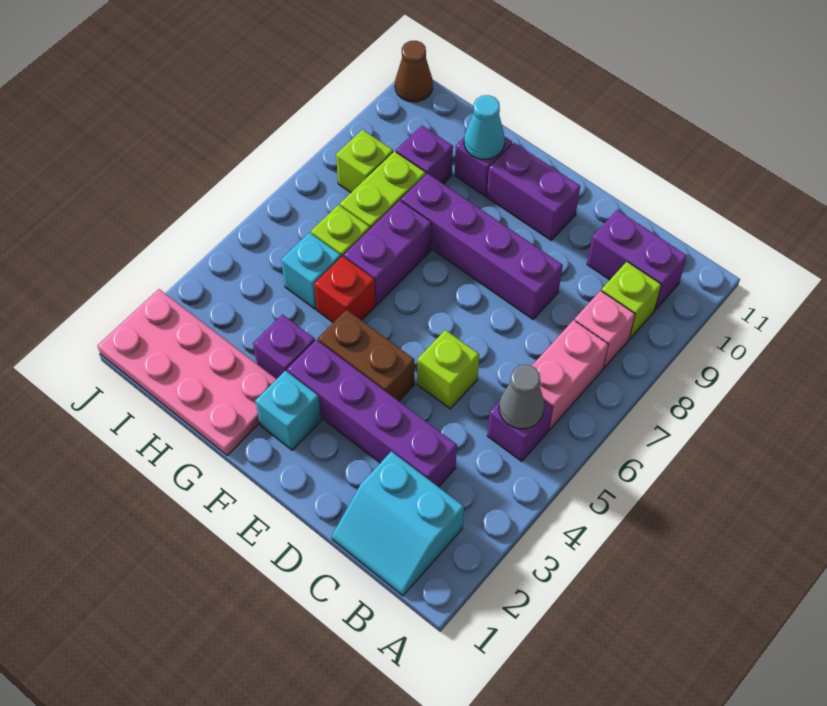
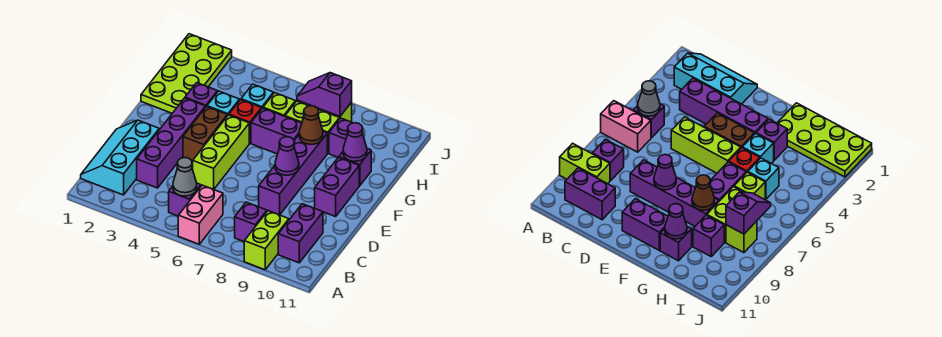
cyan slope B1:C2 level 1 top 2 -> cyan slope B1:D2 level 1 top 2
pink brick B6:B7 level 1 -> pink brick A6:B6 level 1
pink brick B8 level 1 -> purple brick B8 level 1
lime brick B9 level 1 -> lime brick A9:B9 level 1
lime brick D5 level 1 -> lime brick D5:F5 level 1
none -> purple cone E8 level 2
cyan brick F2 level 1 -> cyan brick G4 level 1
pink plate G1:J2 level 1 -> lime plate G1:J2 level 1
cyan cone G10 level 2 -> purple cone G10 level 2
none -> purple slope I7:I8 level 2 top 8
brown cone J11 level 1 -> brown cone G8 level 2

